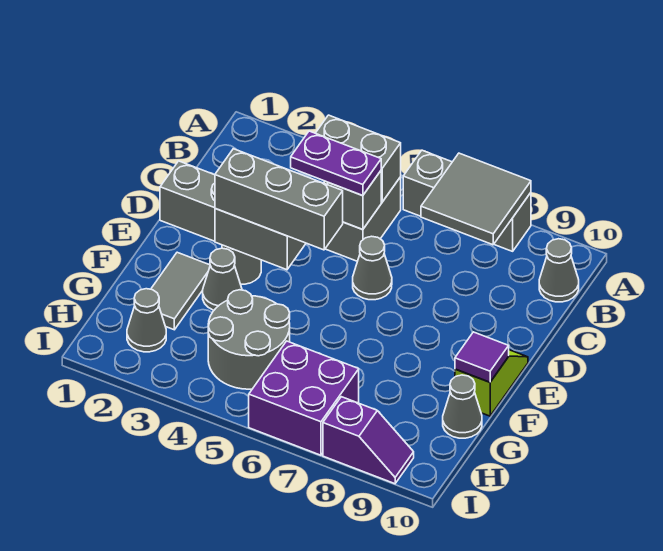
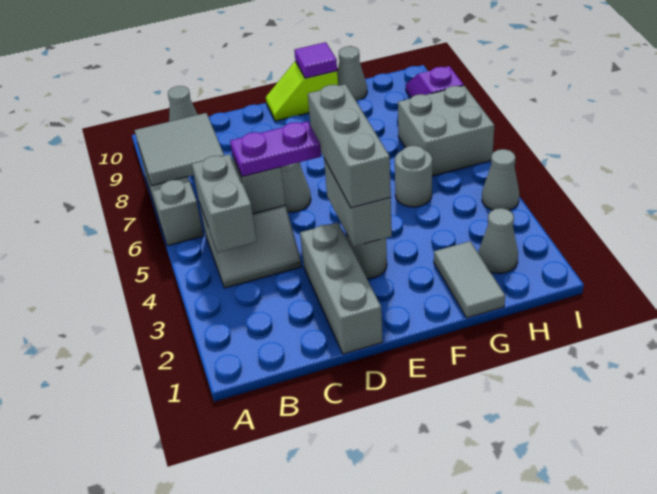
purple plate C4:C5 level 3 -> purple plate C5:D5 level 3
grey tile F2:G2 level 1 -> grey tile G1:G2 level 1
grey cone F3 level 1 -> grey cone I4 level 1
grey round brick G4:H5 level 1 -> grey round brick G5 level 1
purple brick H6:I7 level 1 -> grey brick H6:I7 level 1

